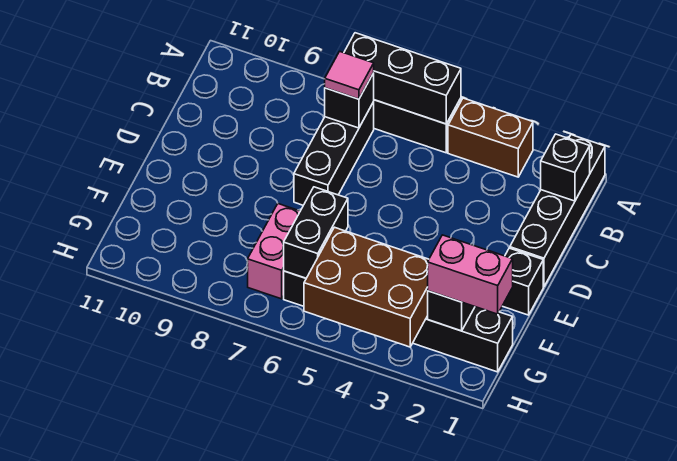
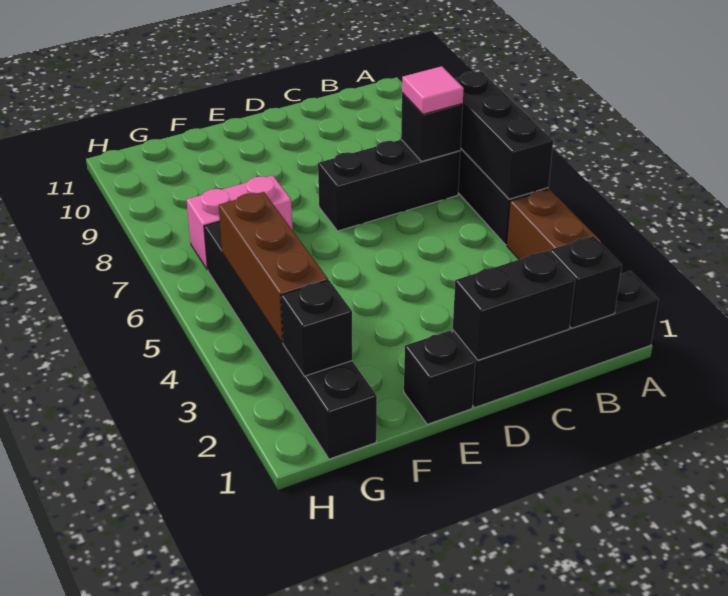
black brick F6:G6 level 2 -> black brick C1:D1 level 2
pink brick G1:G2 level 3 -> none
brown brick G3:H5 level 2 -> brown brick G3:G5 level 2

